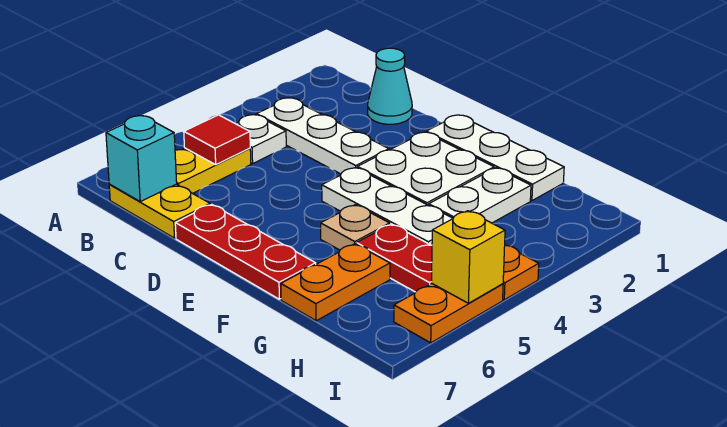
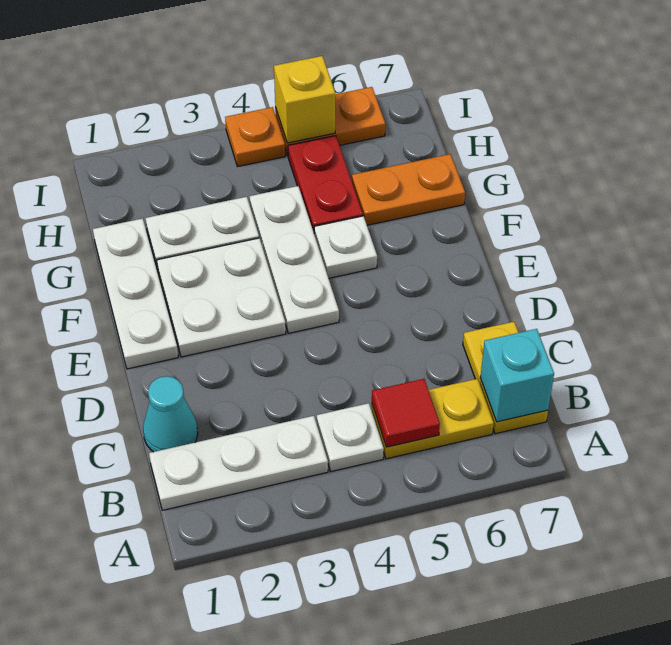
white plate B3:D3 level 1 -> white plate B1:B3 level 1
red plate D7:F7 level 1 -> none
tan plate F5 level 1 -> white plate F5 level 1

